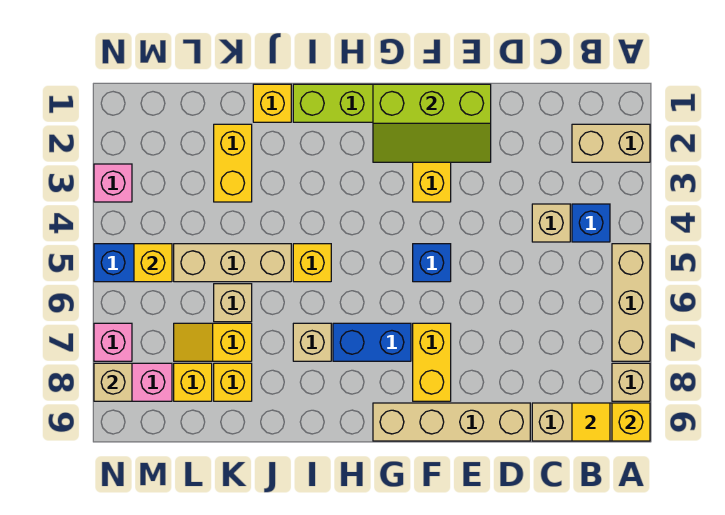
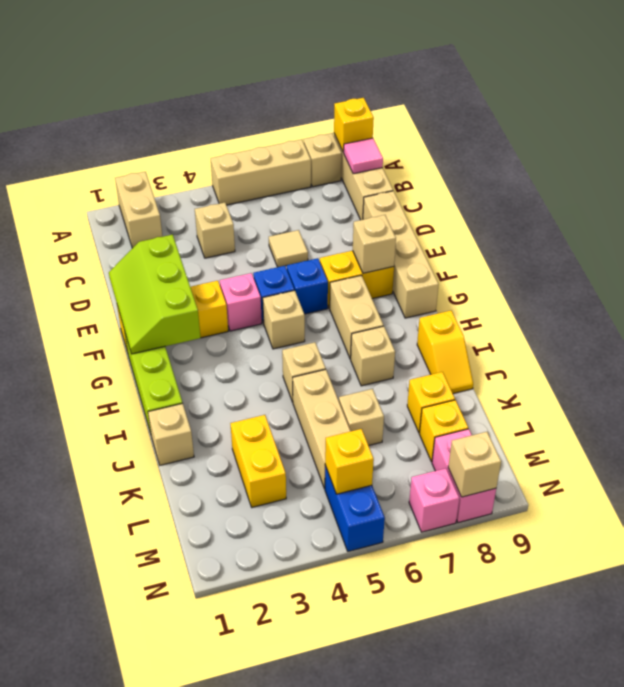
blue brick B4 level 1 -> blue brick F6 level 1
yellow tile B9 level 2 -> pink tile B9 level 2
none -> tan tile D6 level 1
lime slope E1:G2 level 2 top 1 -> lime slope E1:G2 level 2 top 2
none -> tan brick F8 level 2
none -> tan brick G5 level 1
blue brick G7:H7 level 1 -> tan brick G7:H7 level 1
yellow brick I5 level 1 -> tan brick I5 level 1
yellow brick J1 level 1 -> tan brick J1 level 1
yellow brick K2:K3 level 1 -> yellow brick K3:L3 level 1
yellow slope K7:L7 level 1 top K -> yellow slope I9:J9 level 1 top I
pink brick N3 level 1 -> pink brick F4 level 1

